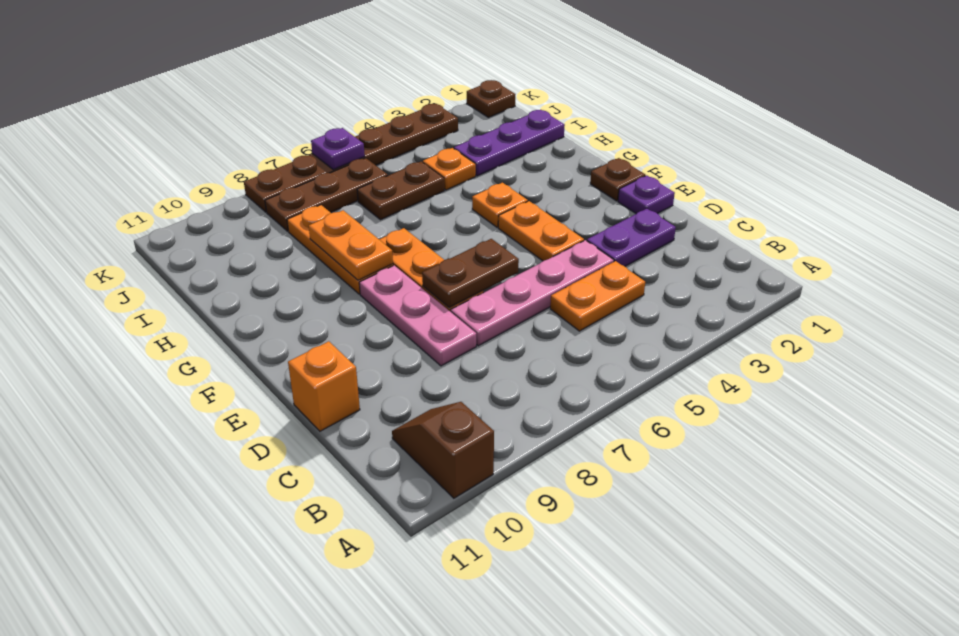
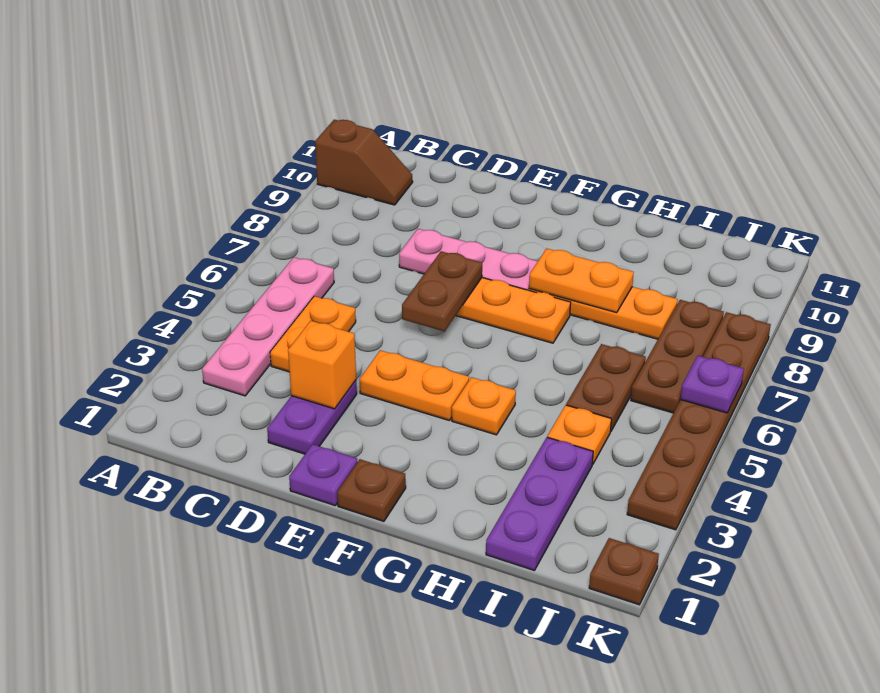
pink plate D4:D7 level 1 -> pink plate B3:B6 level 1
orange brick D11 level 1 -> orange brick D3 level 2

